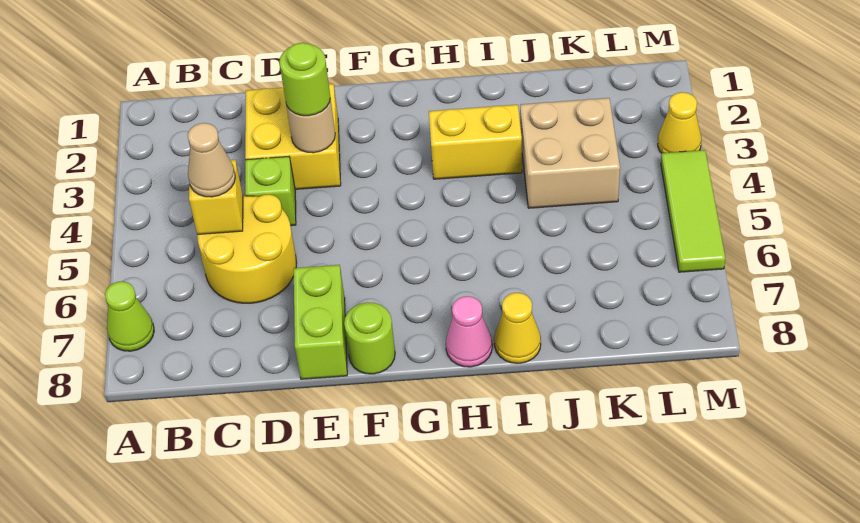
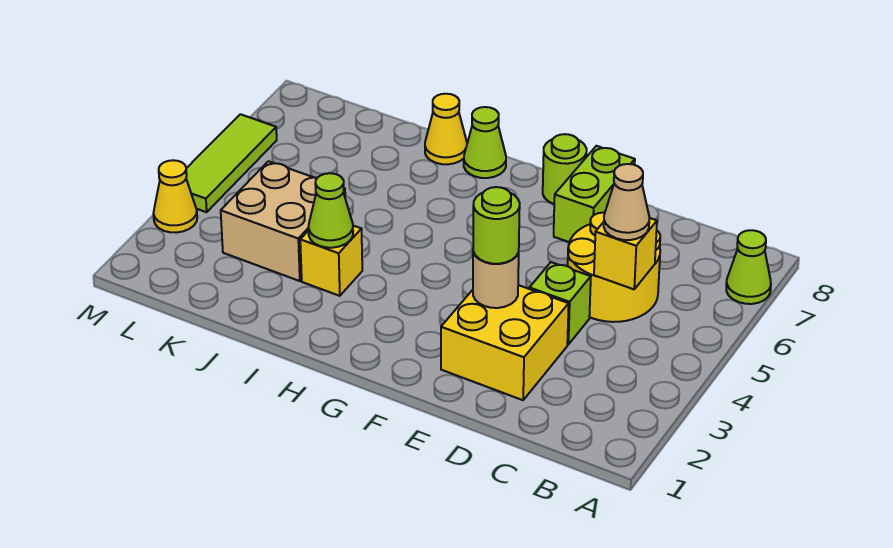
yellow brick H3:I3 level 1 -> yellow brick I3 level 1
pink cone H8 level 1 -> lime cone H8 level 1
none -> lime cone I3 level 2

